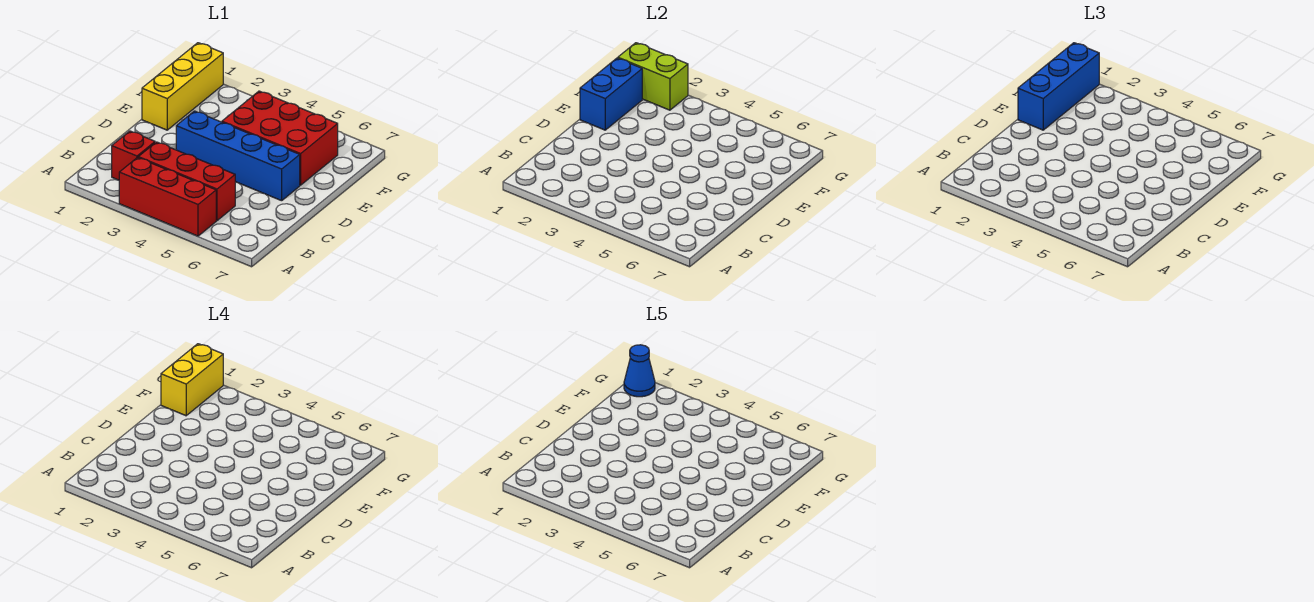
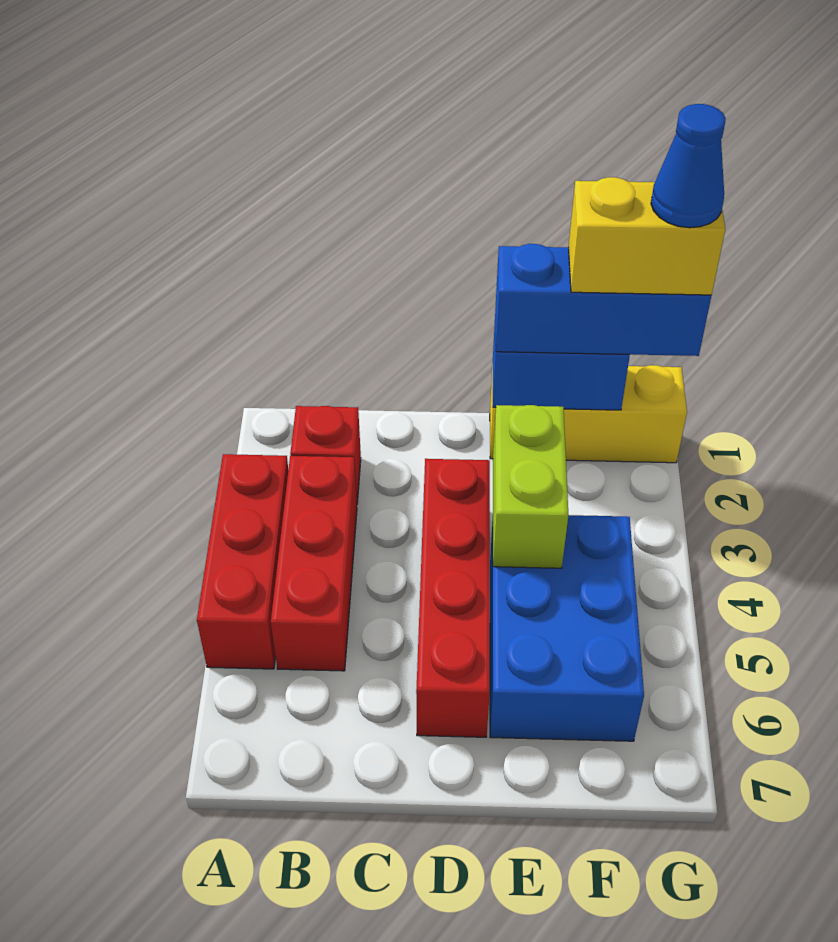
blue brick D3:D6 level 1 -> red brick D3:D6 level 1
red brick E4:F6 level 1 -> blue brick E4:F6 level 1
lime brick G1:G2 level 2 -> lime brick E3:E4 level 2

